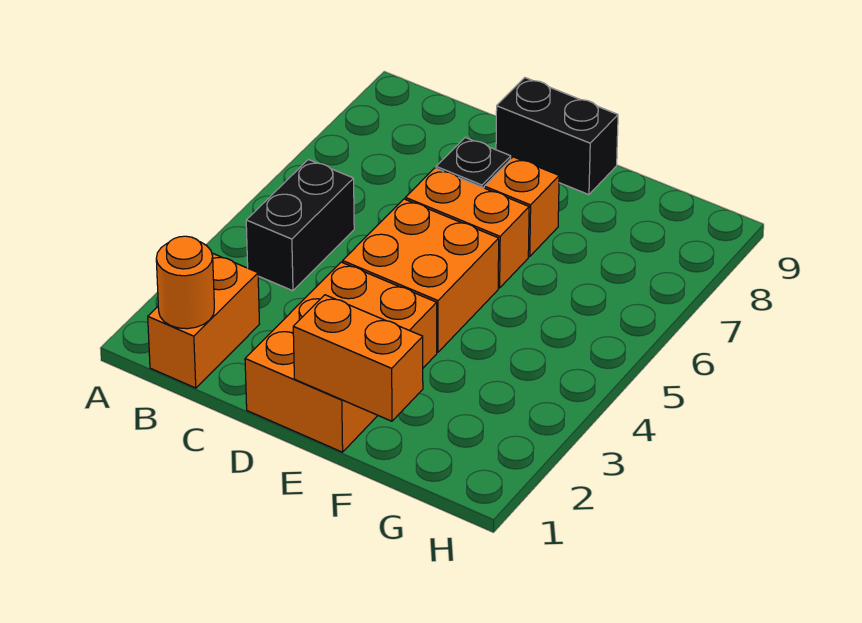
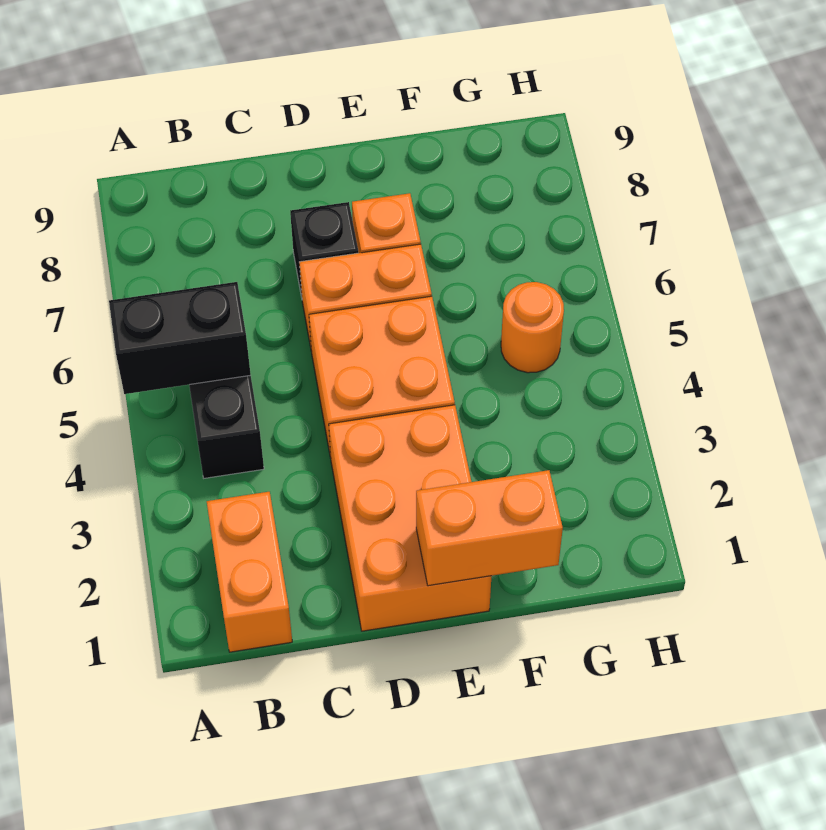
orange round brick B1 level 2 -> orange round brick G5 level 1
black brick D9:E9 level 1 -> black brick A5:B5 level 2

